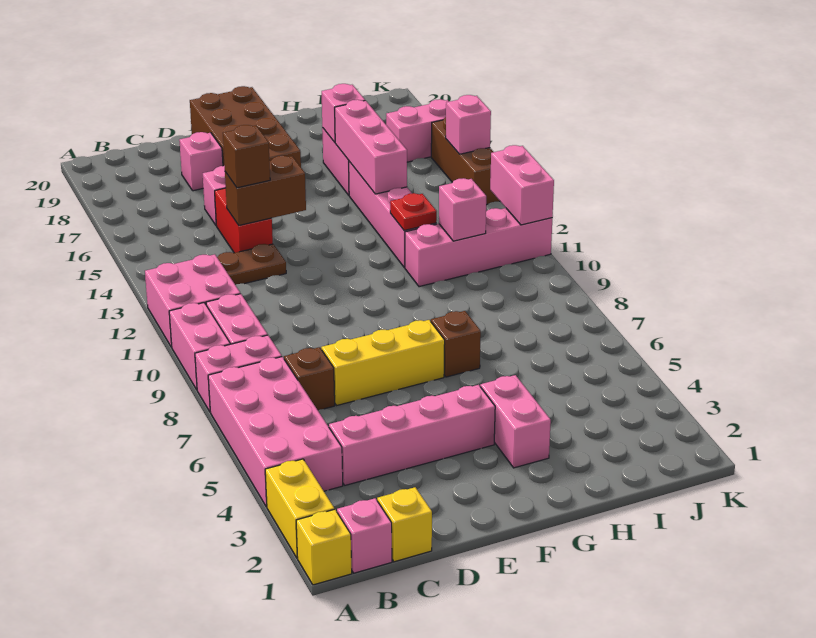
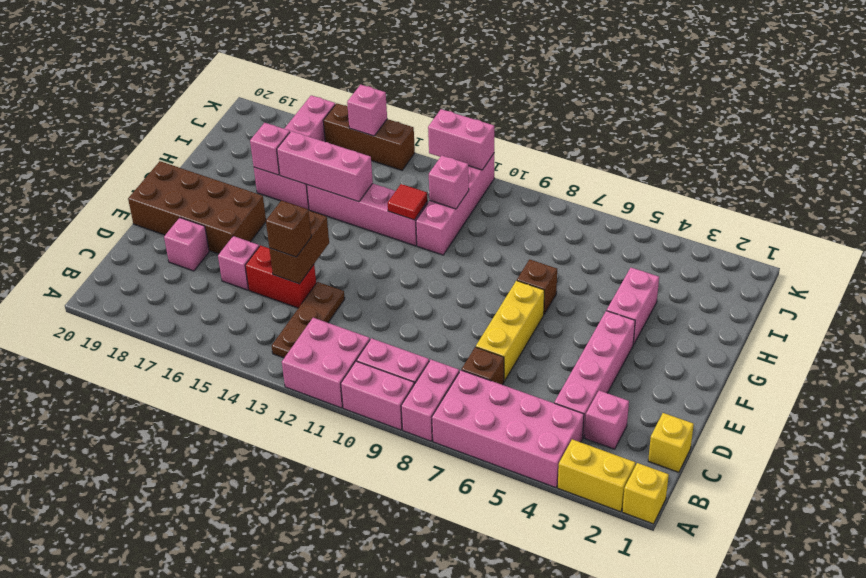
pink brick B1 level 1 -> pink brick C3 level 1
pink brick G3:G4 level 1 -> pink brick G4:H4 level 1
red plate H12 level 2 -> red tile H12 level 2

